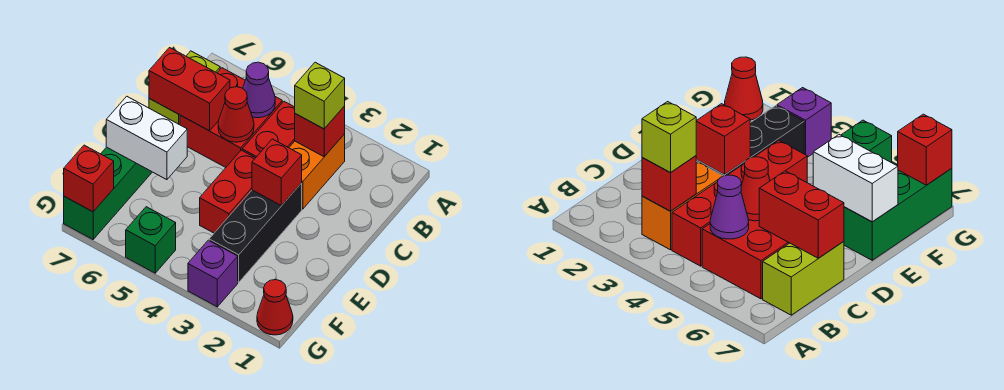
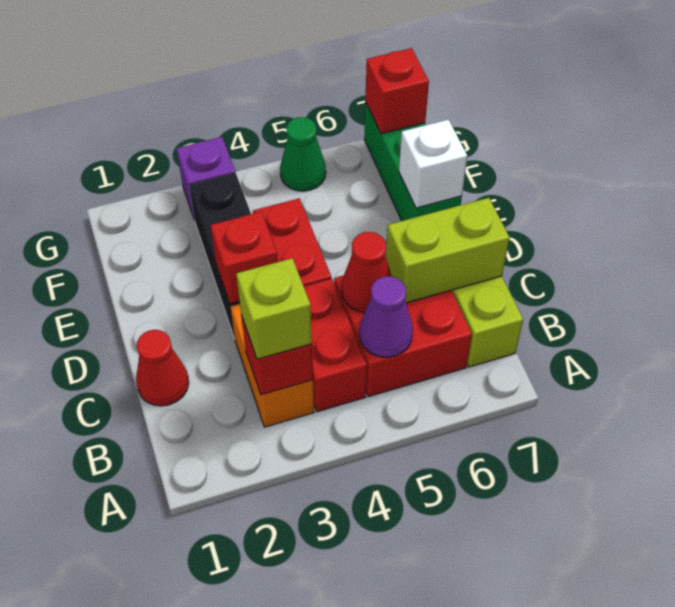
red brick C6:C7 level 2 -> lime brick C6:C7 level 2
white brick E6:E7 level 2 -> white brick E7 level 2
red cone G1 level 1 -> red cone C1 level 1
green brick G5 level 1 -> green cone G5 level 1

